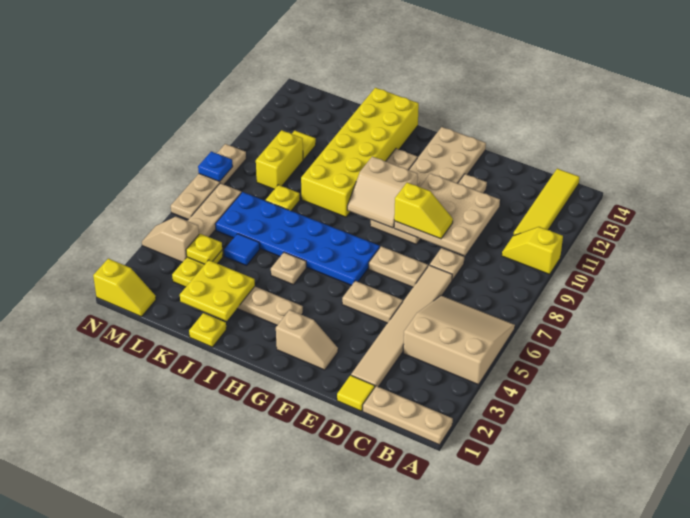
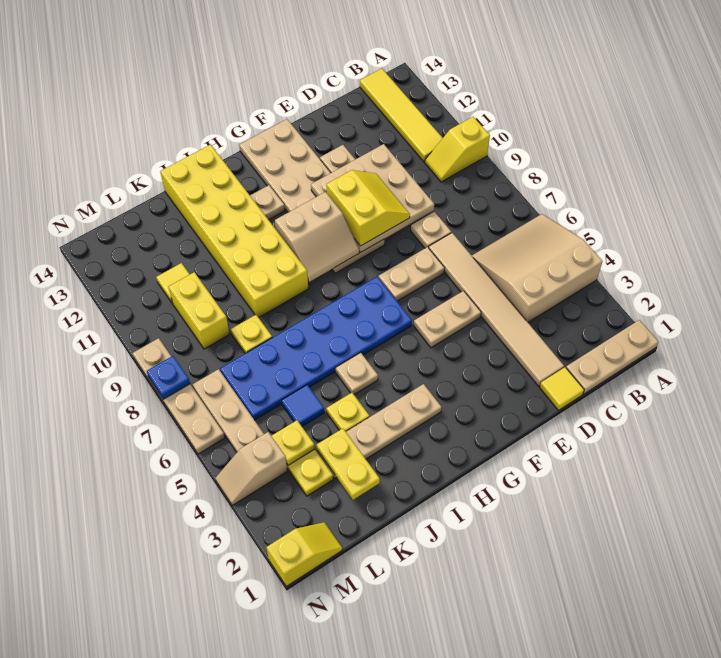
yellow slope E9:F9 level 3 top F -> yellow slope E9:F10 level 3 top F
tan slope F2:G2 level 1 top G -> none
yellow plate J1 level 1 -> yellow plate J4 level 1
yellow plate J2:K3 level 2 -> yellow plate K2:K3 level 2

